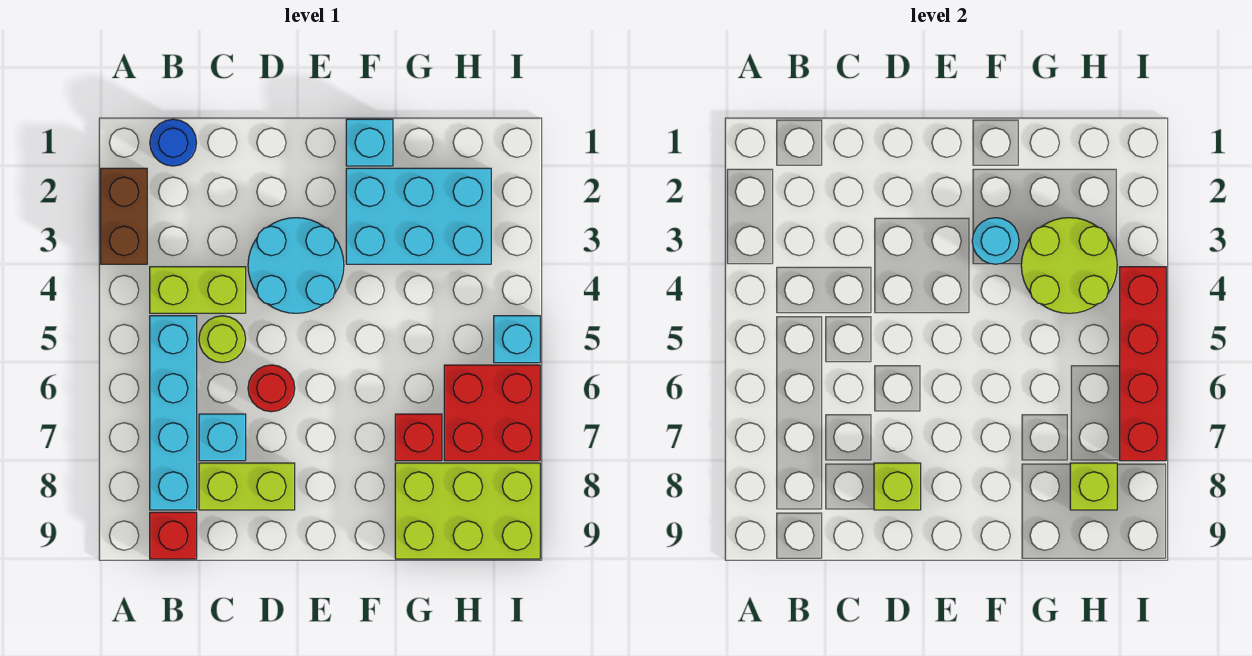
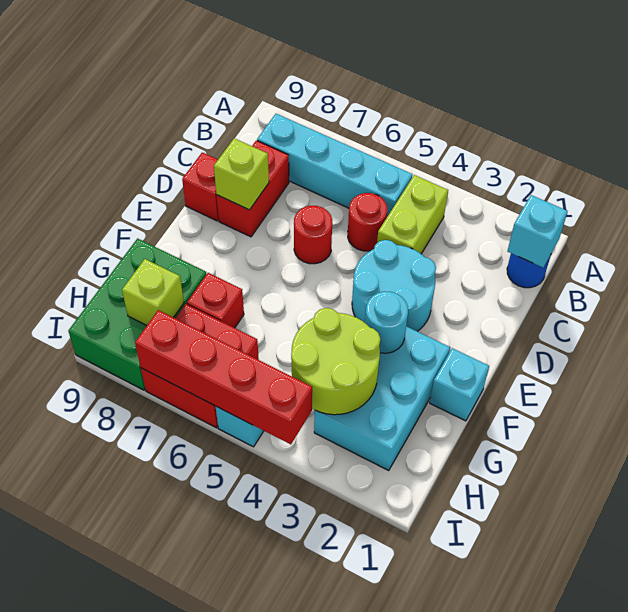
brown brick A2:A3 level 1 -> none
red brick B9 level 1 -> red brick D9 level 1
lime round brick C5 level 1 -> red round brick C5 level 1
cyan brick C7 level 1 -> cyan brick B1 level 2
lime brick C8:D8 level 1 -> red brick C8:D8 level 1
lime brick G8:I9 level 1 -> green brick G8:I9 level 1

